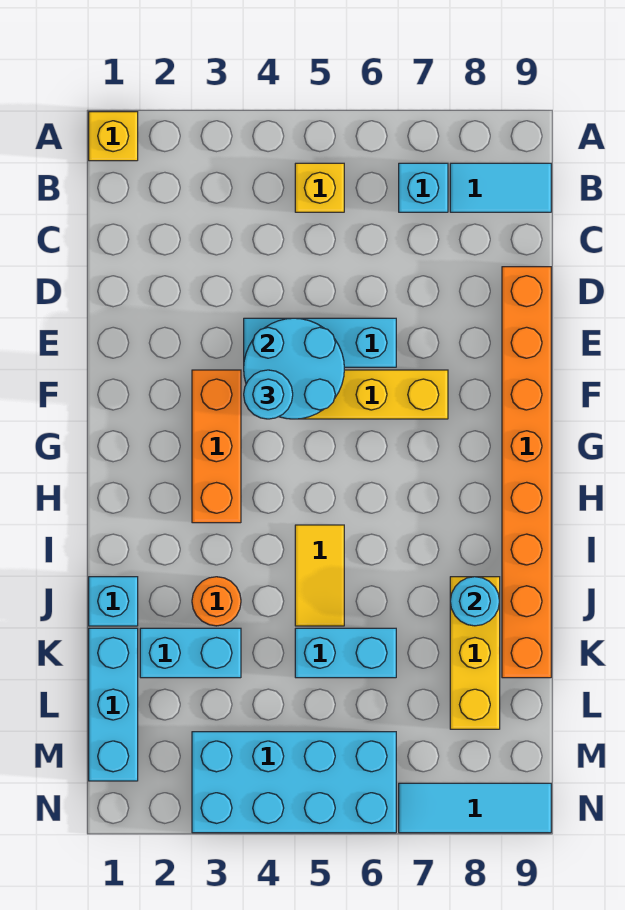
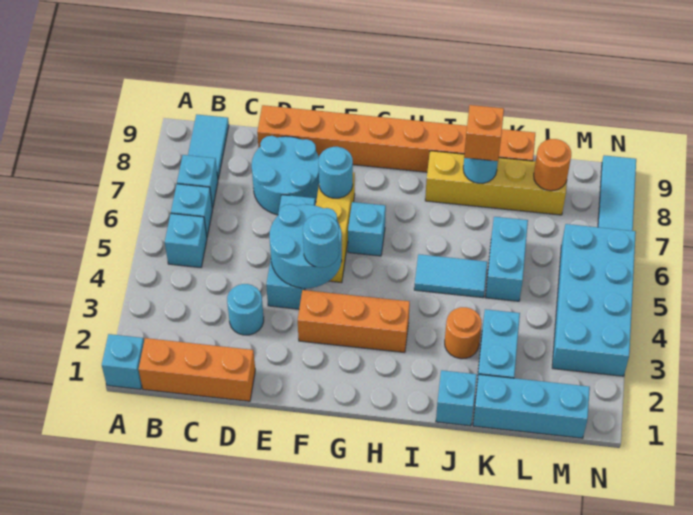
yellow brick A1 level 1 -> cyan brick A1 level 1
none -> orange brick B1:D1 level 1
yellow brick B5 level 1 -> cyan brick B5 level 1
none -> cyan brick B6 level 1
none -> cyan round brick D3 level 1
none -> cyan round brick D7:E8 level 1
none -> cyan round brick F7 level 2
none -> cyan brick G6 level 1
yellow tile I5:J5 level 1 -> cyan tile I5:J5 level 1
yellow brick J8:L8 level 1 -> yellow brick I8:L8 level 1
none -> orange brick J8 level 3
none -> orange round brick L8 level 2

